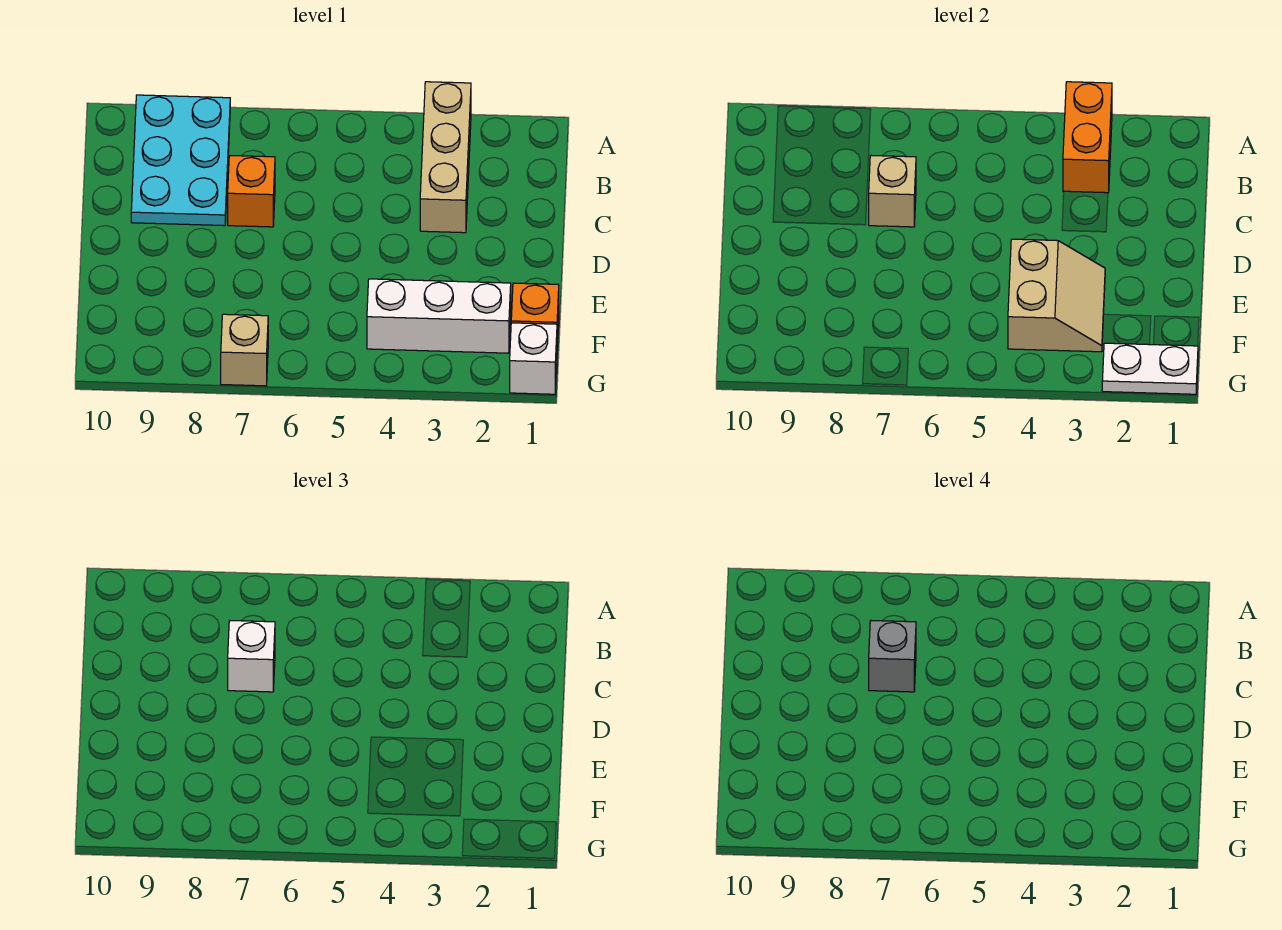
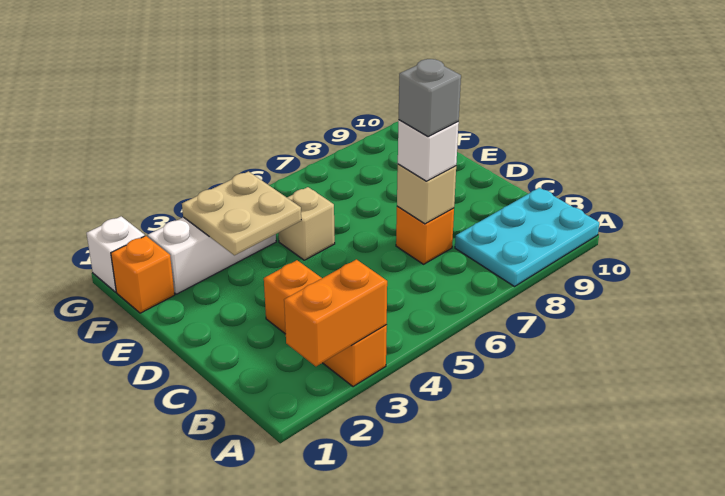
tan brick A3:C3 level 1 -> orange brick A3:C3 level 1
orange brick A3:B3 level 2 -> orange brick A2:A3 level 2
cyan plate A8:C9 level 1 -> cyan plate A8:B10 level 1
tan slope E3:F4 level 2 top 4 -> tan plate E3:F4 level 2
white plate G1:G2 level 2 -> none
tan brick G7 level 1 -> tan brick E5 level 1

